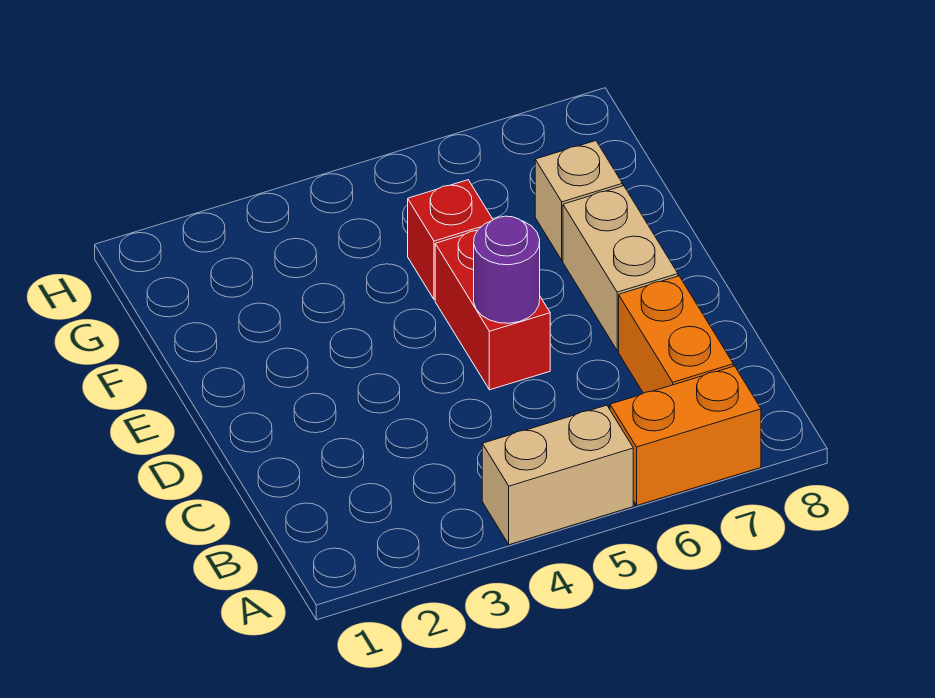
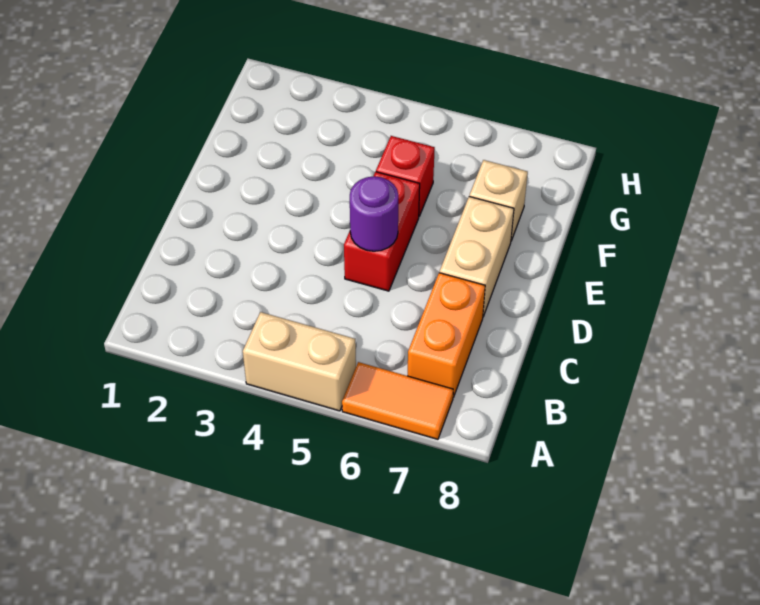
orange brick A6:A7 level 1 -> orange tile A6:A7 level 1

